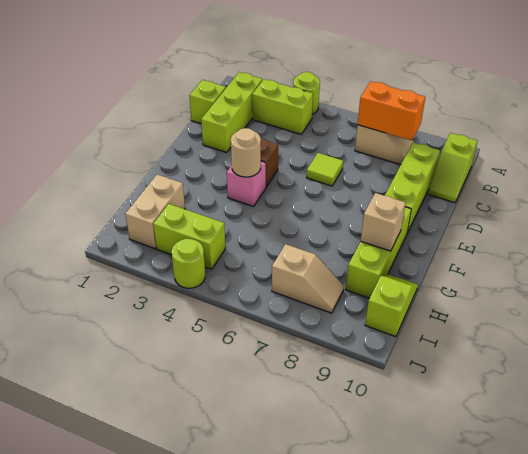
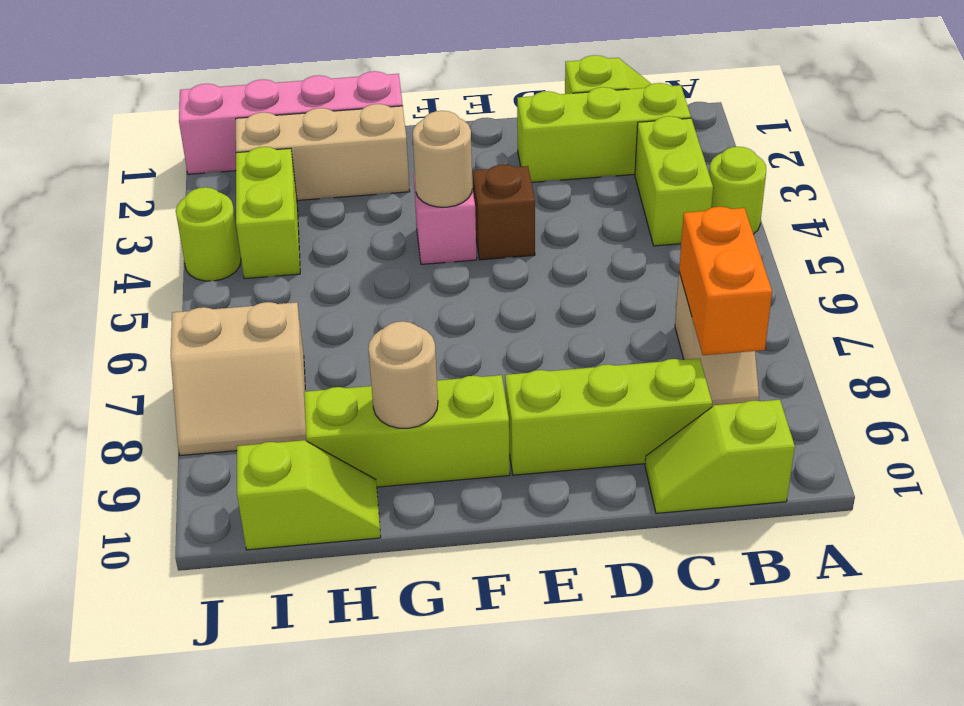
lime tile D6 level 1 -> none
none -> pink brick G1:J1 level 1
tan brick G9 level 2 -> tan round brick G9 level 2
tan brick H2:I2 level 1 -> tan brick G2:I2 level 1
tan slope I7:I8 level 1 top 7 -> tan slope I7:J8 level 1 top 7

